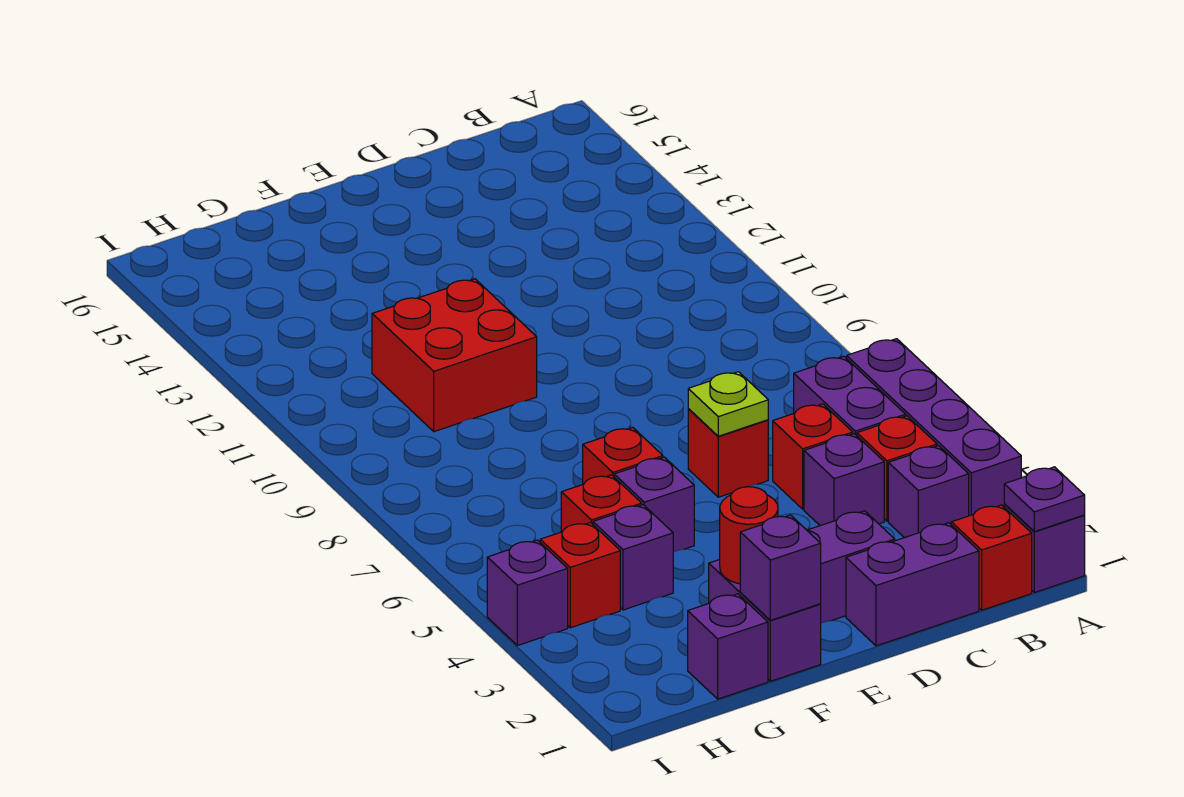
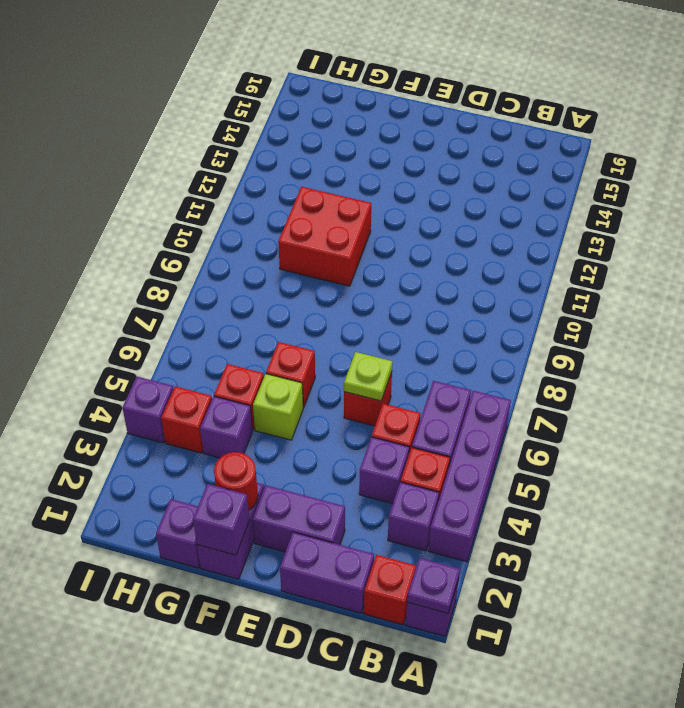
purple brick F5 level 1 -> lime brick F5 level 1

